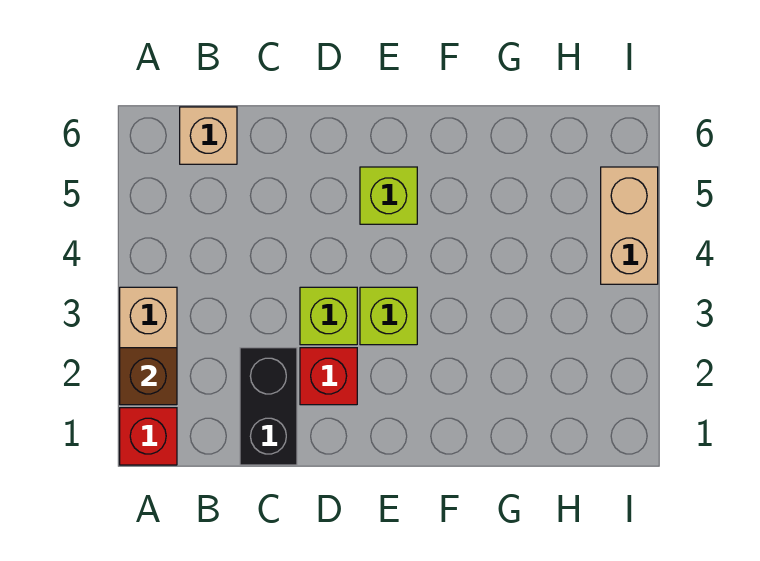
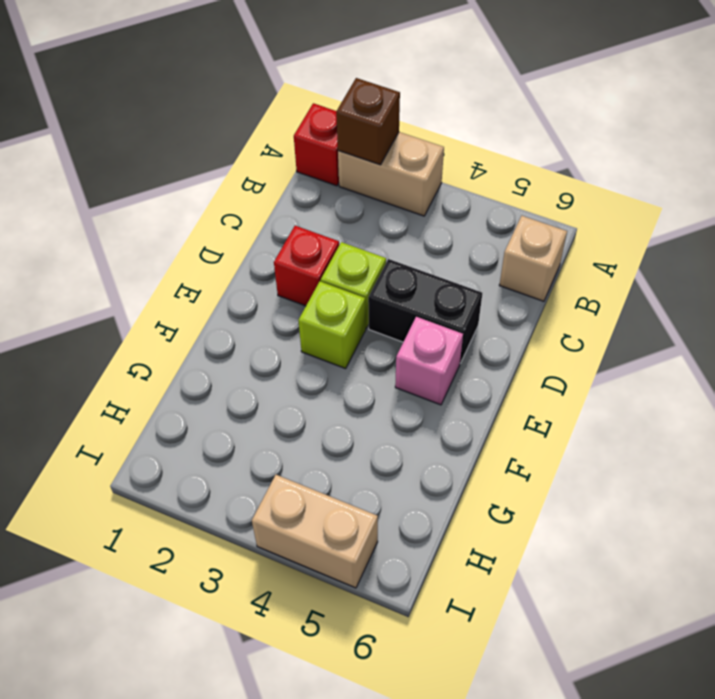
black brick C1:C2 level 1 -> black brick D4:D5 level 1
lime brick E5 level 1 -> pink brick E5 level 1

